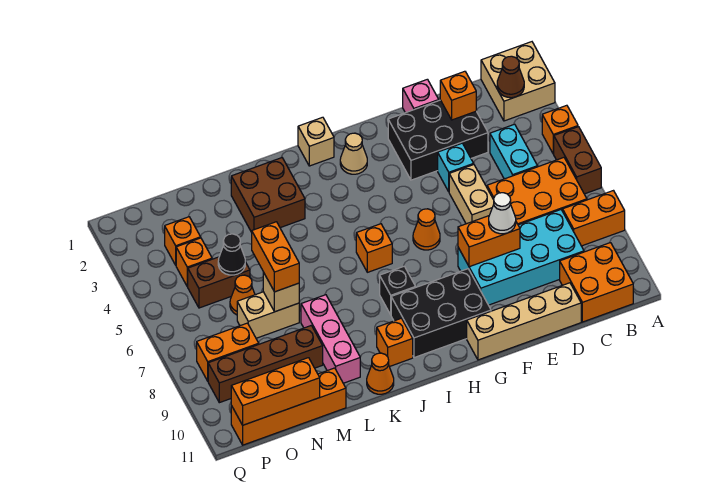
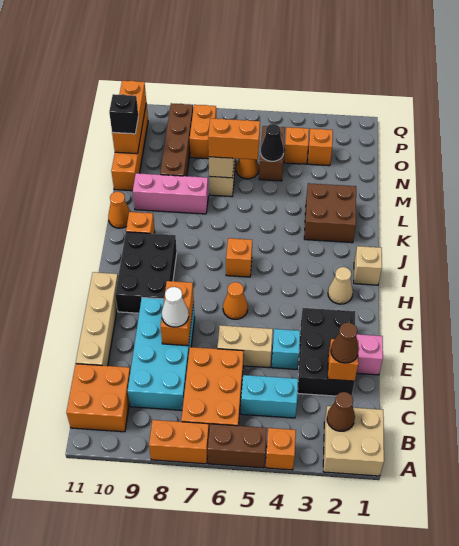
orange brick A8:B8 level 1 -> orange brick A7:A8 level 1
none -> brown cone D2 level 3
black brick I8 level 1 -> black brick N11 level 3

